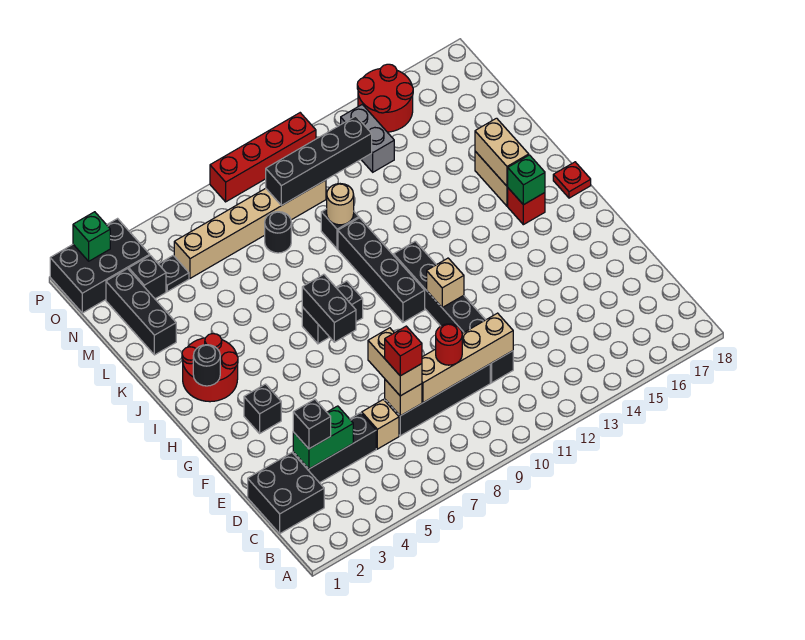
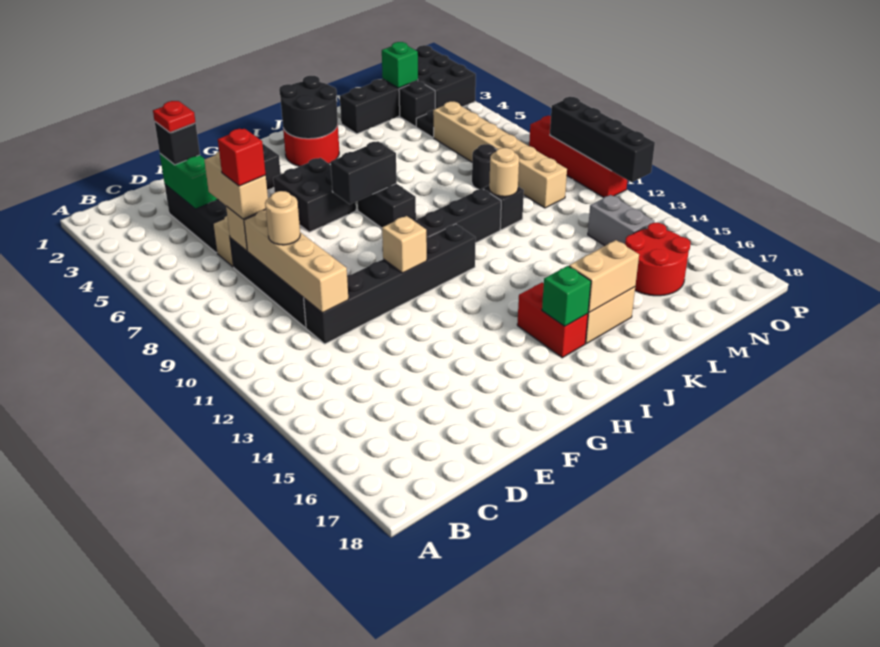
black brick C1:D2 level 1 -> black brick G5:H6 level 1
tan brick D7:E7 level 3 -> tan brick D6:D7 level 3
red round brick D9 level 3 -> tan round brick D9 level 3
black round brick I2 level 2 -> black round brick I2:J3 level 2
red brick I16 level 1 -> red brick I15:I16 level 1
red plate I18 level 1 -> red plate D3 level 4
black brick N9:N12 level 2 -> black brick P9:P12 level 2
grey brick N13:O13 level 1 -> grey brick N13:N14 level 1
red round brick O14:P15 level 1 -> red round brick M15:N16 level 1
green brick P2 level 2 -> green brick N2 level 2

